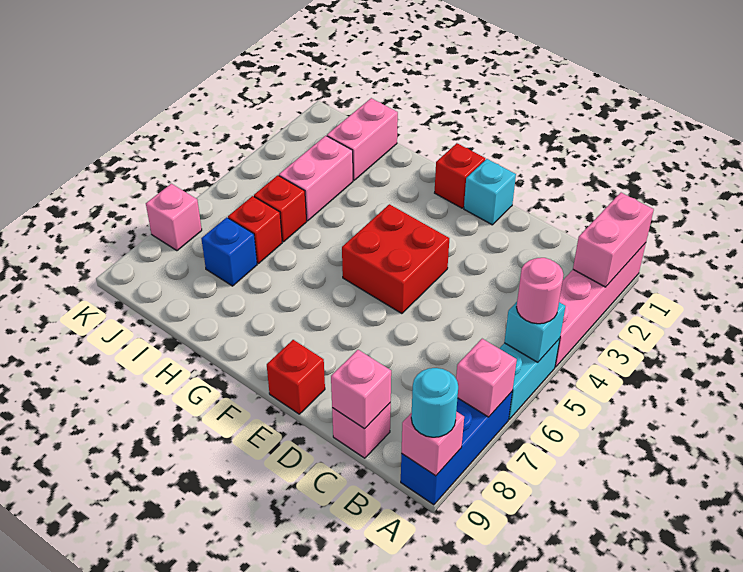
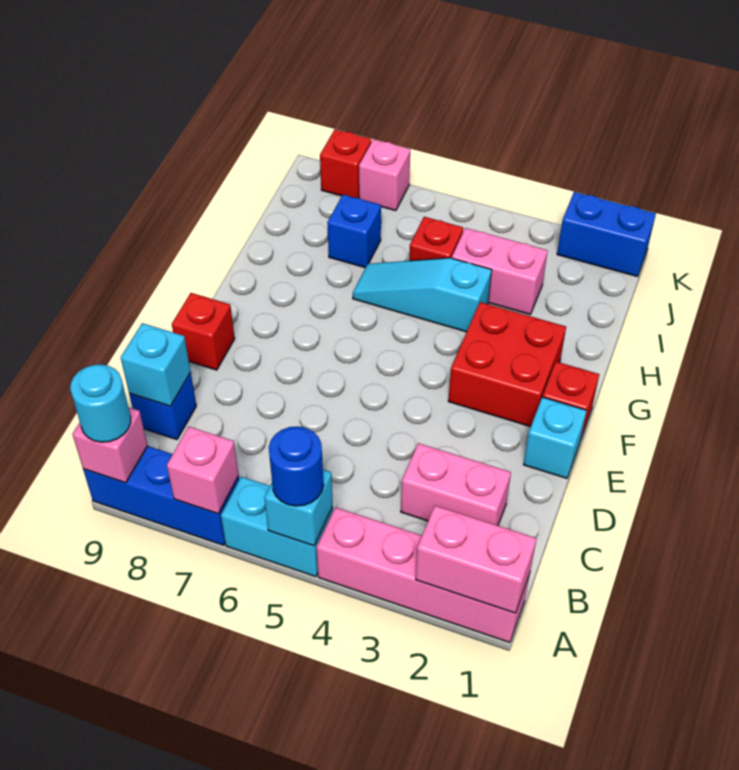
pink round brick A5 level 3 -> blue round brick A5 level 3
pink brick C9 level 1 -> blue brick C9 level 1
pink brick C9 level 2 -> cyan brick C9 level 2
red brick E4:F5 level 1 -> red brick F2:G3 level 1
none -> cyan slope H4:H6 level 1 top 4
pink brick I1:I2 level 1 -> pink brick C2:C3 level 1
red brick I6 level 1 -> red brick K8 level 1
none -> blue brick K1:K2 level 1

